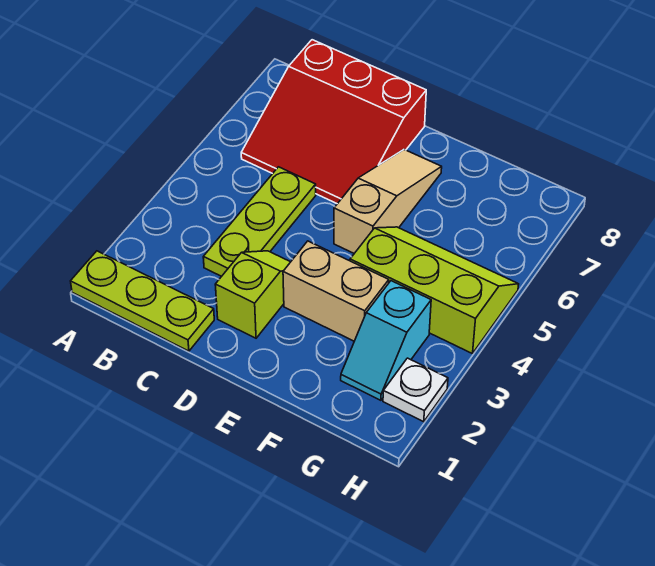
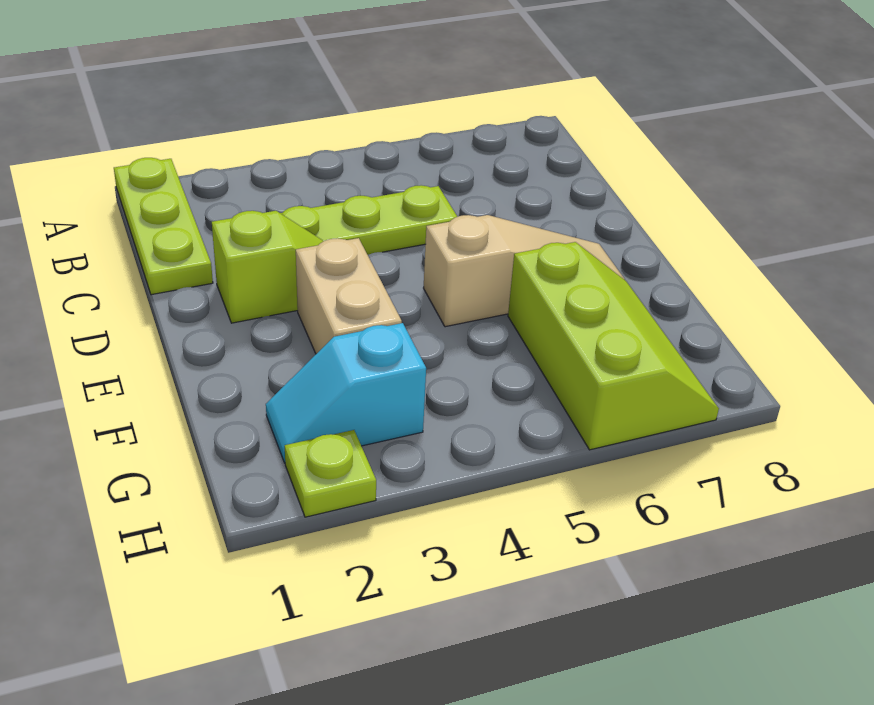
red slope B6:D8 level 1 top 8 -> none
lime slope F4:H5 level 1 top 4 -> lime slope F6:H7 level 1 top 6
white plate H2 level 1 -> lime plate H2 level 1

